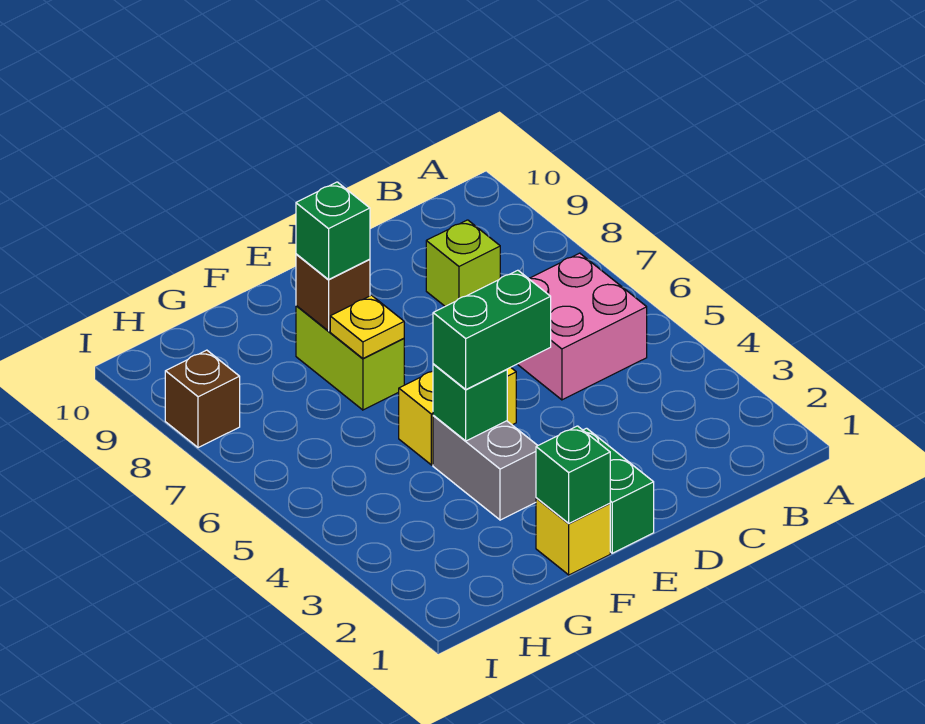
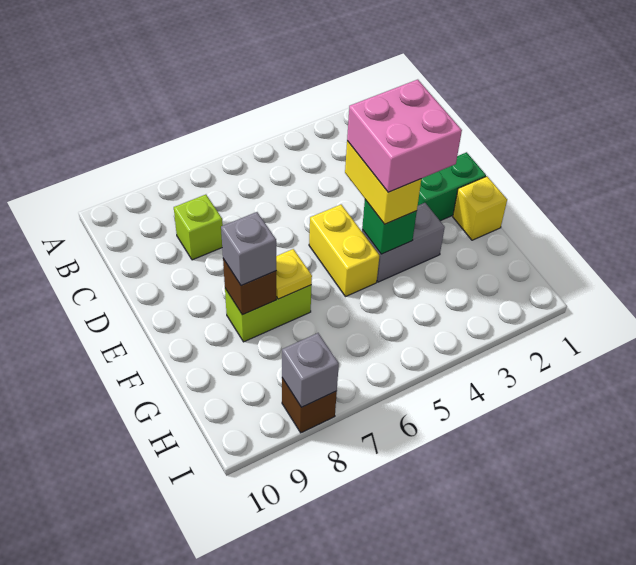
pink brick B5:C6 level 1 -> pink brick E3:F4 level 4
green brick E4:F4 level 3 -> yellow brick E4:F4 level 3
green brick F1 level 2 -> none
green brick F8 level 3 -> grey brick F8 level 3
none -> grey brick I8 level 2

